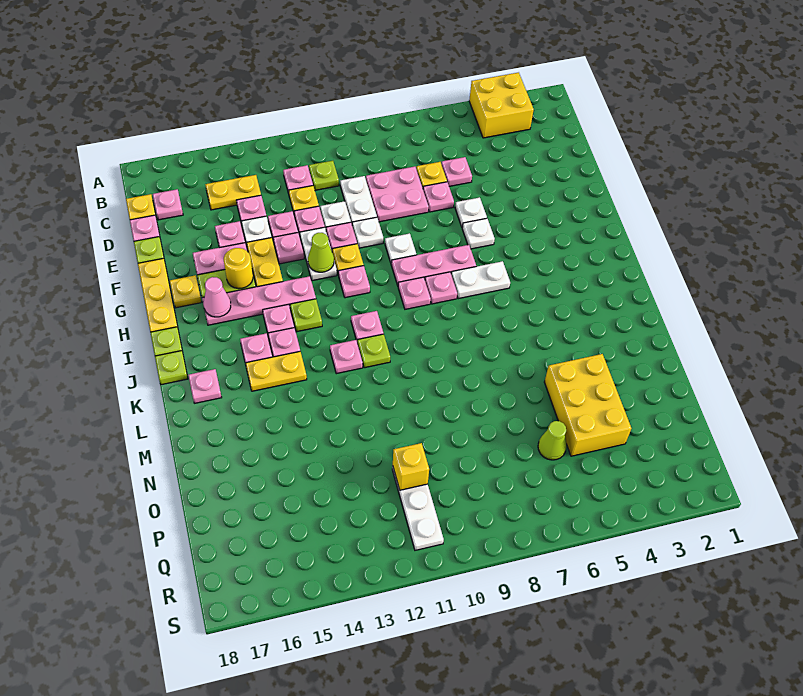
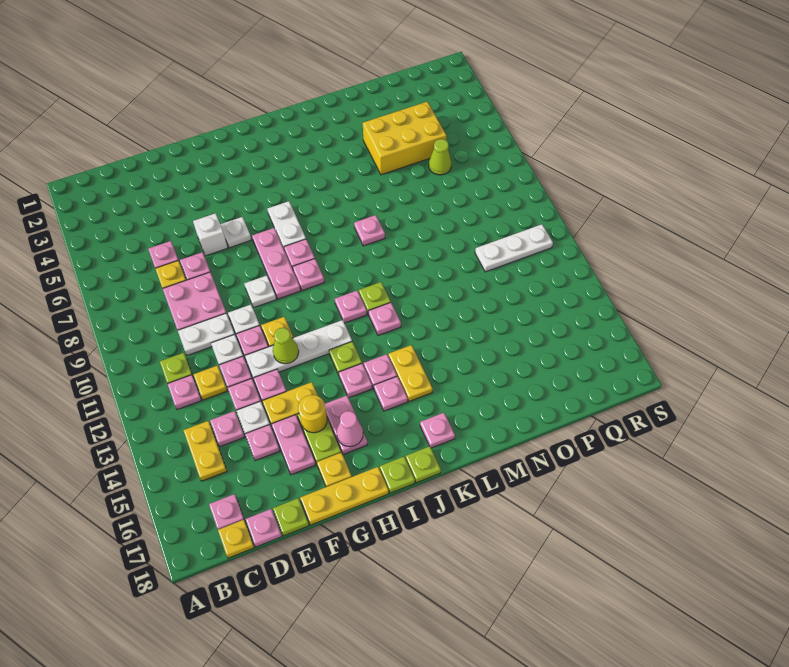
yellow brick A3:B4 level 1 -> none
white plate F6 level 1 -> white brick F6 level 1
white plate F12:G12 level 1 -> white plate F12:I12 level 1
pink plate H11 level 1 -> pink plate L8 level 1
pink plate H13:H16 level 1 -> pink plate H15:H16 level 1
yellow brick P11 level 2 -> none

